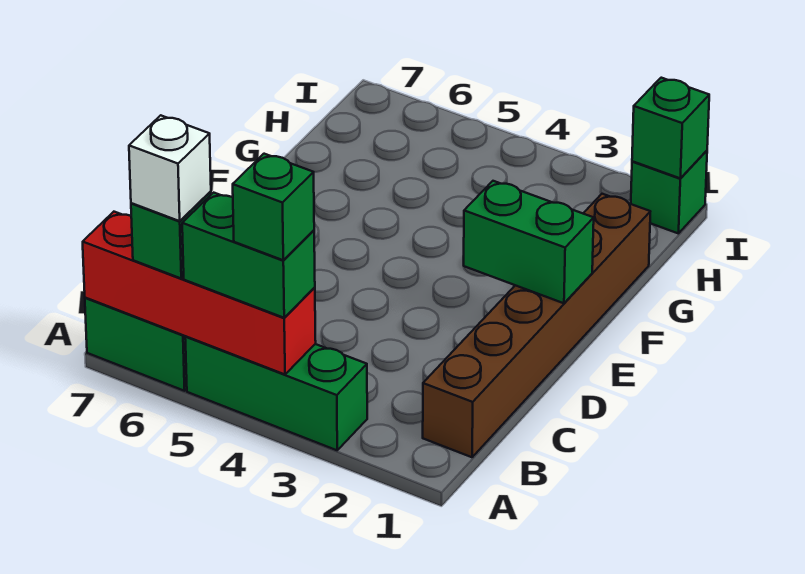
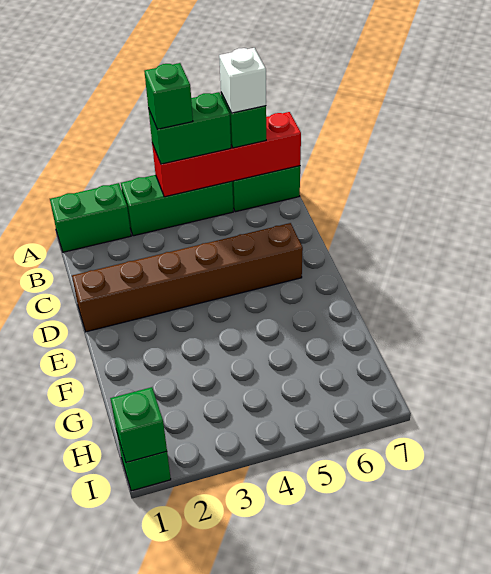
brown brick B1:G1 level 1 -> brown brick D1:D6 level 1
green brick E1:E2 level 2 -> green brick A1:A2 level 1

